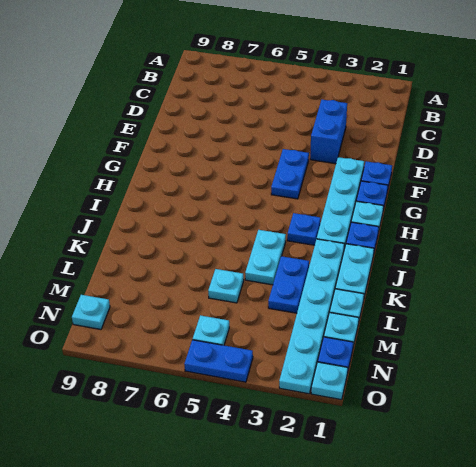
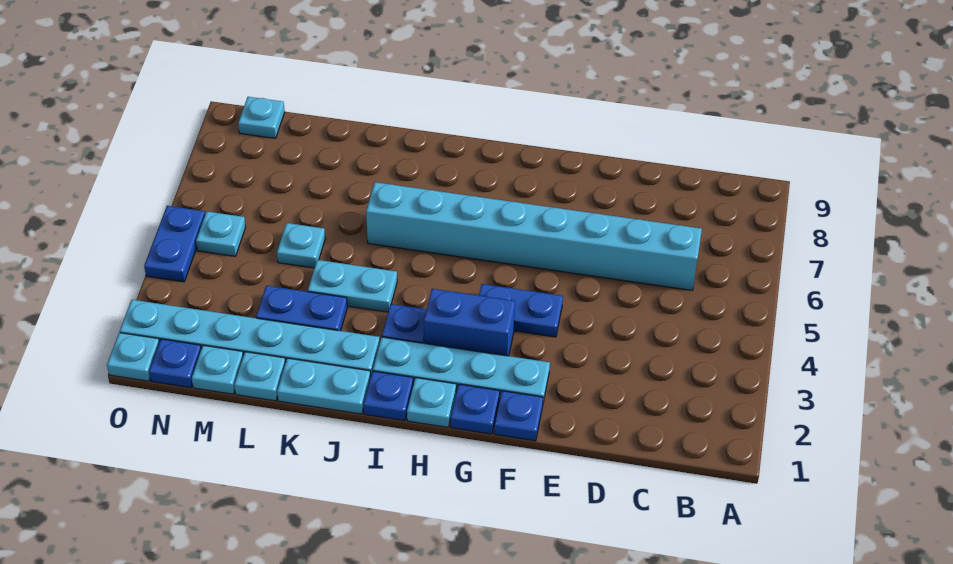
none -> cyan brick C6:J6 level 1
blue brick D3:E3 level 1 -> blue brick G3:H3 level 1

